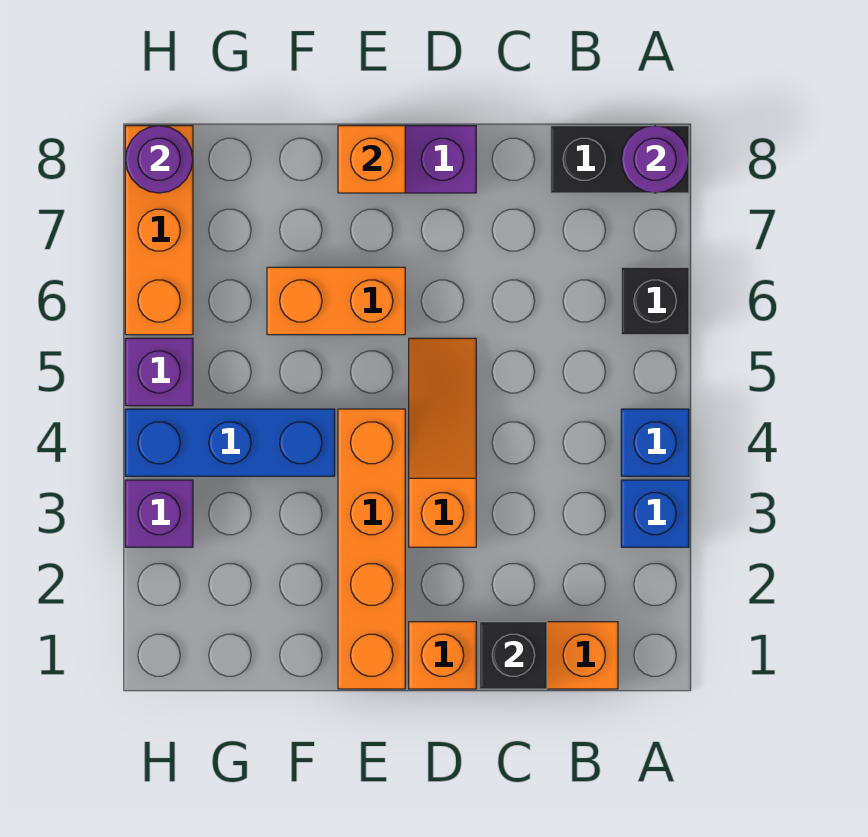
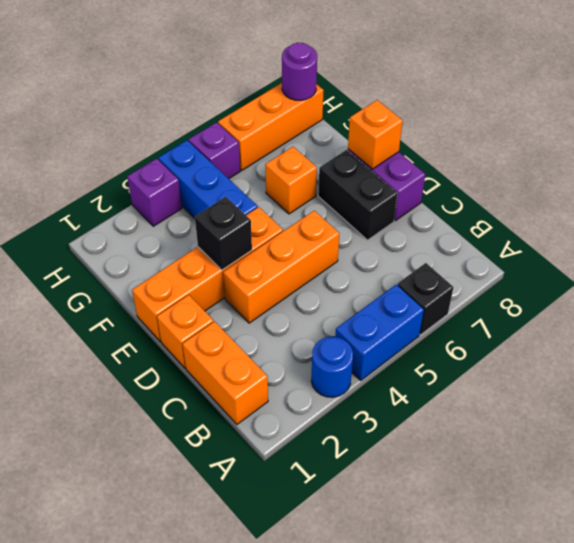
blue brick A3 level 1 -> blue round brick A3 level 1
blue brick A4 level 1 -> blue brick A4:A5 level 1
black brick A8:B8 level 1 -> black brick D7:E7 level 1
purple round brick A8 level 2 -> none
black brick C1 level 2 -> black brick E3 level 2
orange slope D3:D5 level 1 top 3 -> orange brick D3:D5 level 1
orange brick E6:F6 level 1 -> orange brick F6 level 1

